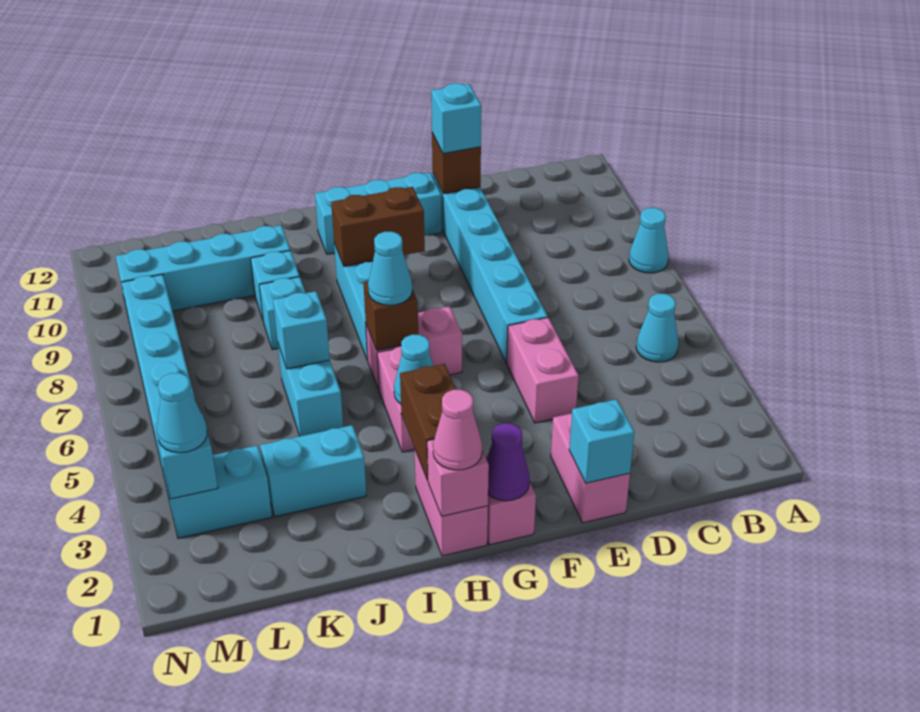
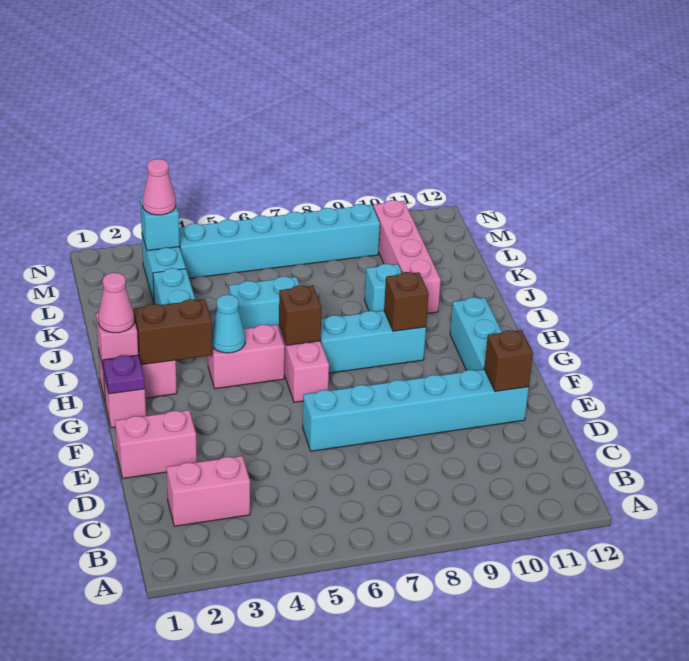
cyan cone A8 level 1 -> none
cyan cone B5 level 1 -> none
cyan brick E1 level 2 -> none
pink brick E4:E5 level 1 -> pink brick C2:C3 level 1
cyan brick E11 level 3 -> none
purple cone G1 level 2 -> purple plate G1 level 2
brown brick G9:H9 level 2 -> brown brick H9 level 2
cyan cone H6 level 3 -> none
cyan brick J6 level 2 -> none
cyan brick J8 level 1 -> none
cyan brick J10:M10 level 1 -> pink brick J10:M10 level 1
cyan cone M3 level 3 -> pink cone M3 level 3

